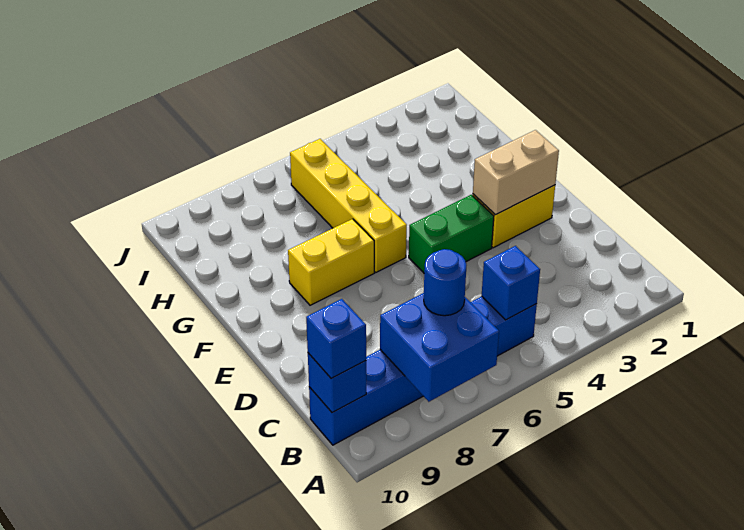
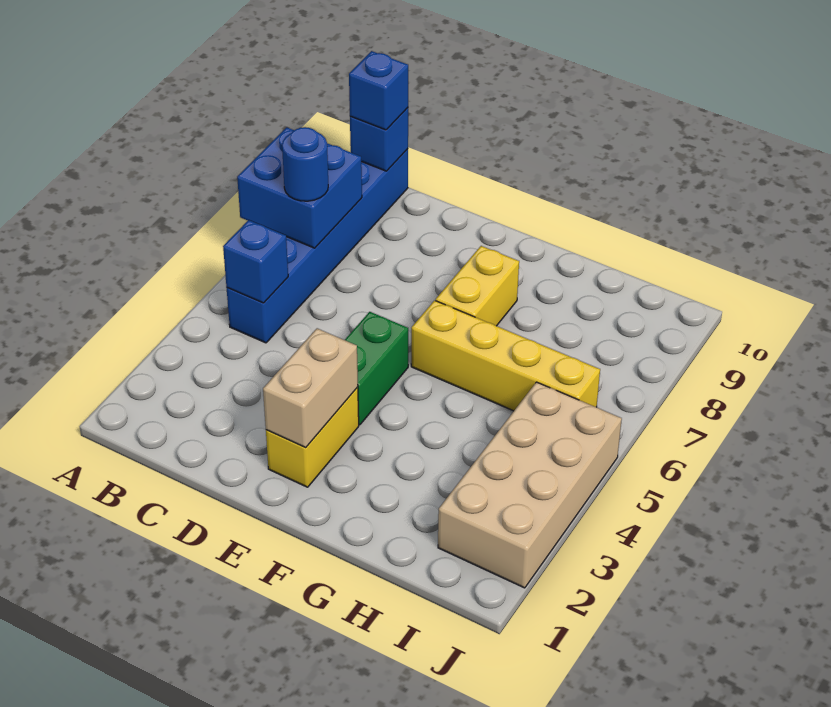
none -> tan brick I2:J5 level 1

